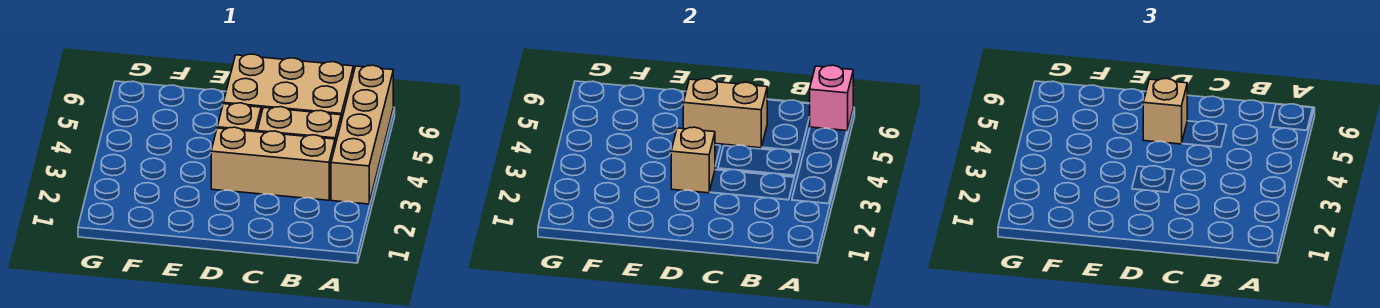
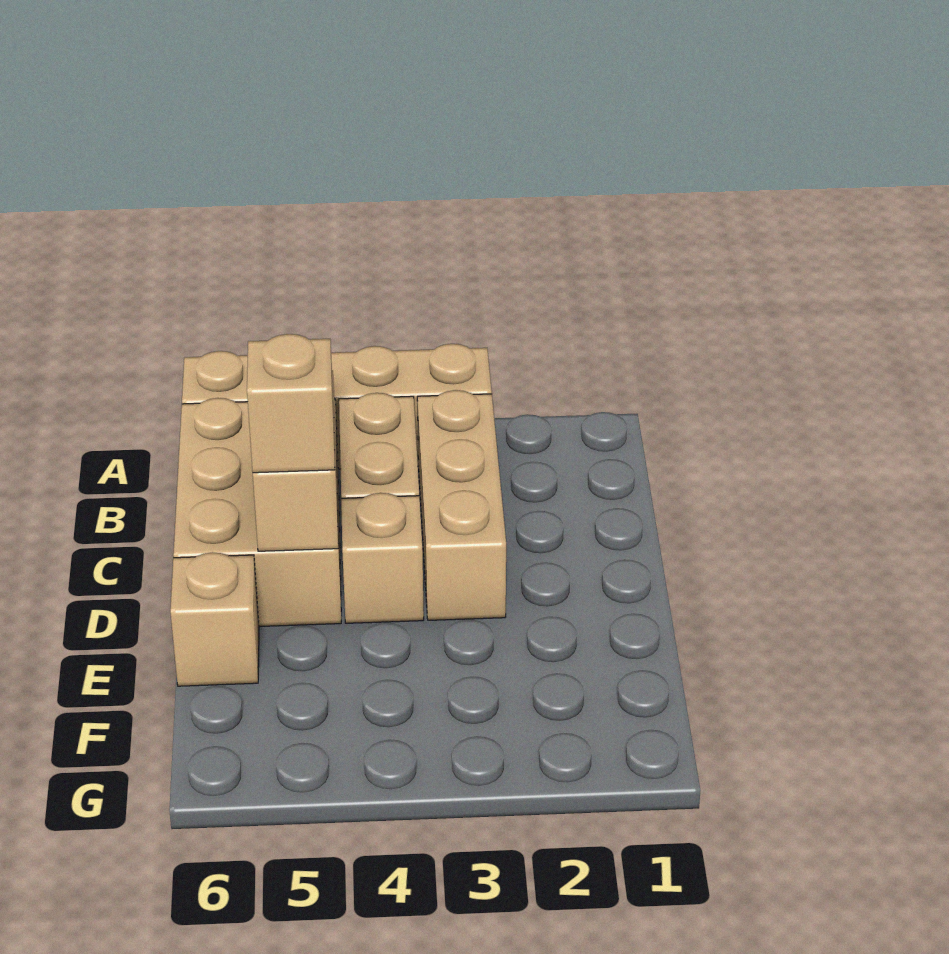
pink brick A6 level 2 -> none
tan brick D3 level 2 -> tan brick E6 level 1

